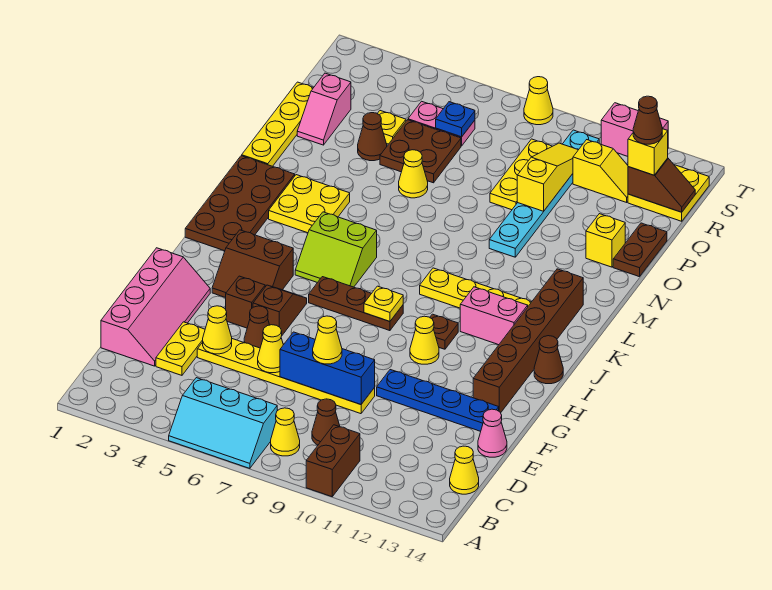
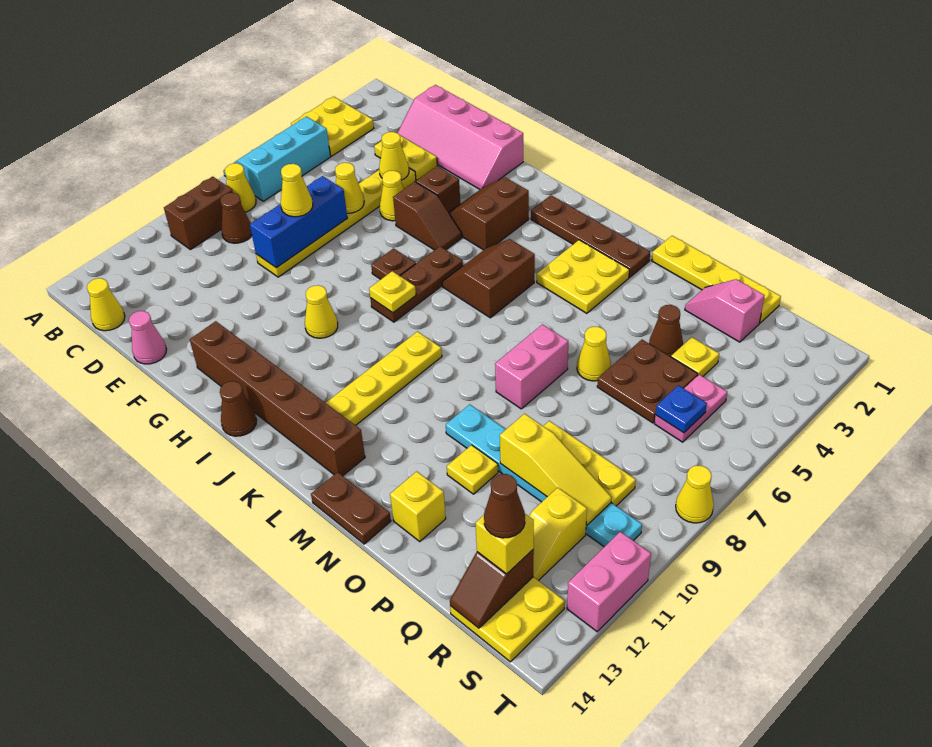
none -> yellow plate A3:B4 level 1
brown brick A10:B10 level 1 -> brown brick B9:B10 level 1
brown cone F5 level 1 -> yellow cone F5 level 1
blue plate F10:F13 level 1 -> none
brown plate I10 level 1 -> brown plate H7 level 1
brown plate J1:M2 level 1 -> brown plate J2:M2 level 1
lime slope J5:K6 level 1 top K -> brown slope J5:K6 level 1 top K
pink brick J11:J12 level 1 -> pink brick N7:N8 level 1
none -> yellow plate O11 level 1
brown plate O14:P14 level 1 -> brown plate M14:N14 level 1

